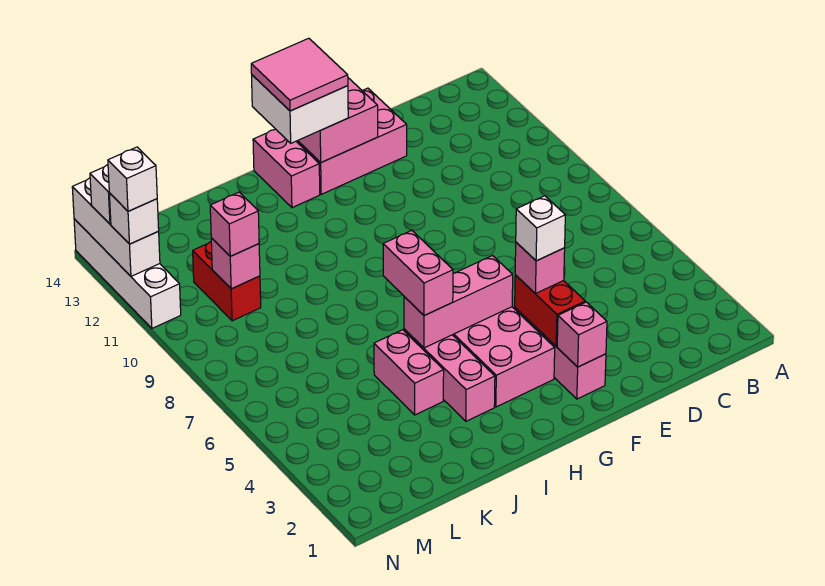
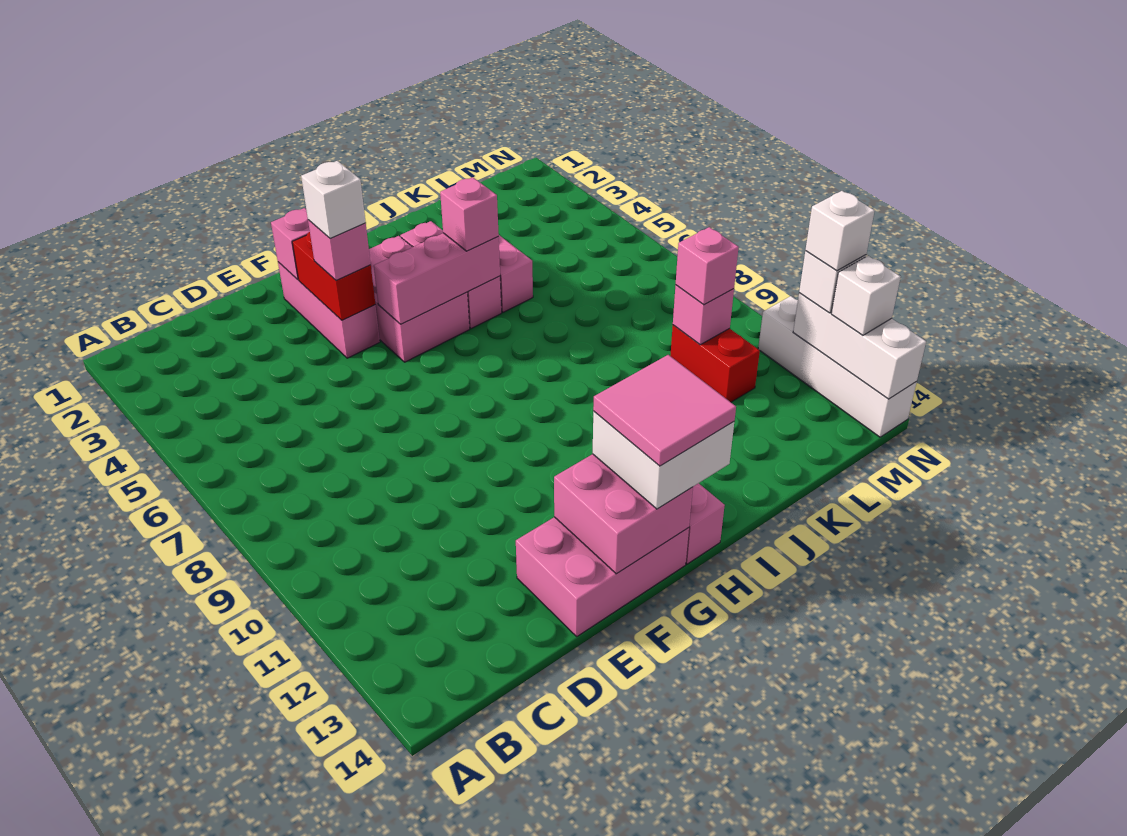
pink brick I5:I6 level 3 -> pink brick I5 level 3

